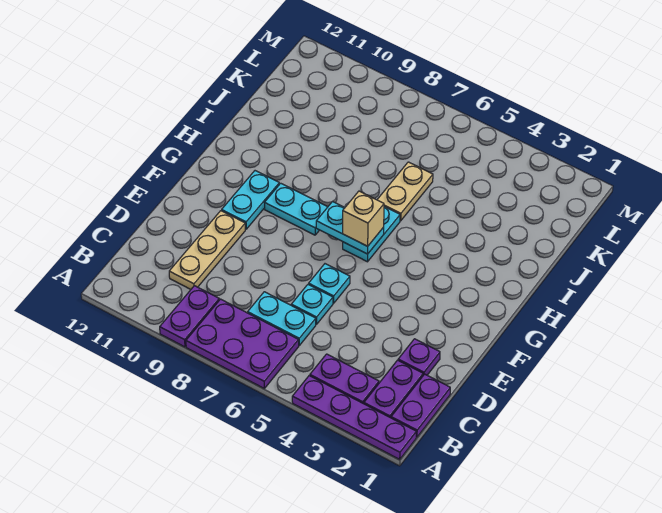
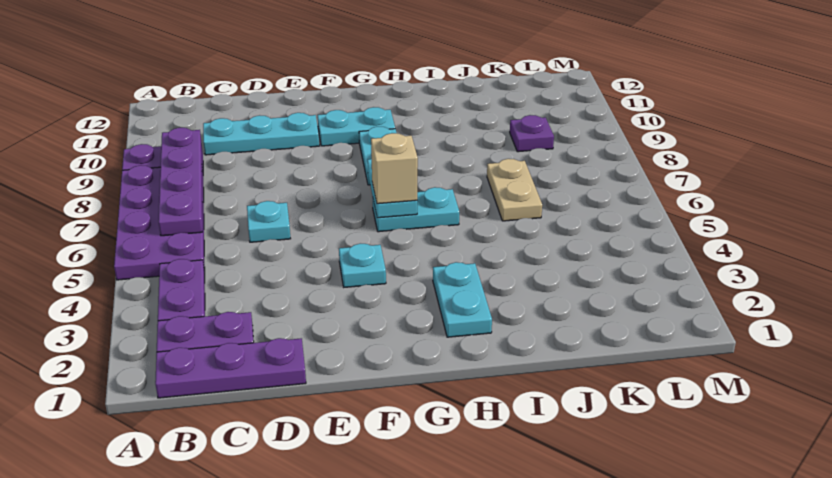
purple plate A1:A4 level 1 -> purple plate B6:B9 level 2
purple plate A6:B8 level 1 -> purple plate A5:B8 level 1
purple plate B1:C1 level 1 -> purple plate B1:D1 level 1
cyan plate C6:C7 level 1 -> cyan plate H2:H3 level 1
tan plate C10:E10 level 1 -> cyan plate C10:E10 level 1
purple plate D2 level 1 -> purple plate K9 level 1
cyan plate E6 level 1 -> cyan plate F4 level 1
tan plate I6:J6 level 1 -> tan plate J6:J7 level 1

